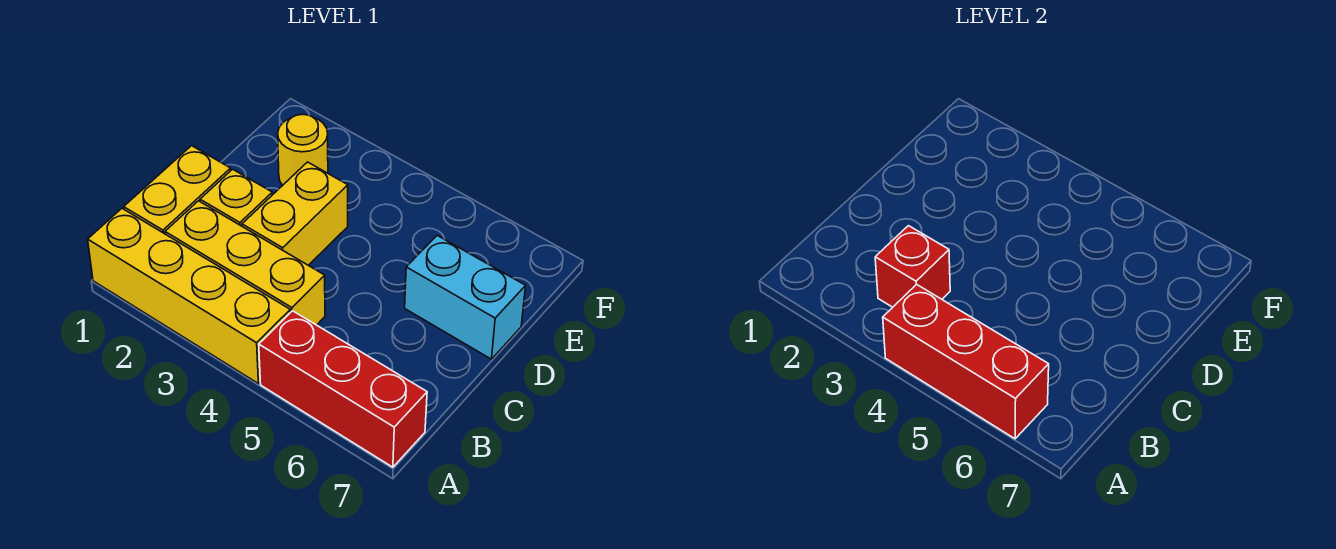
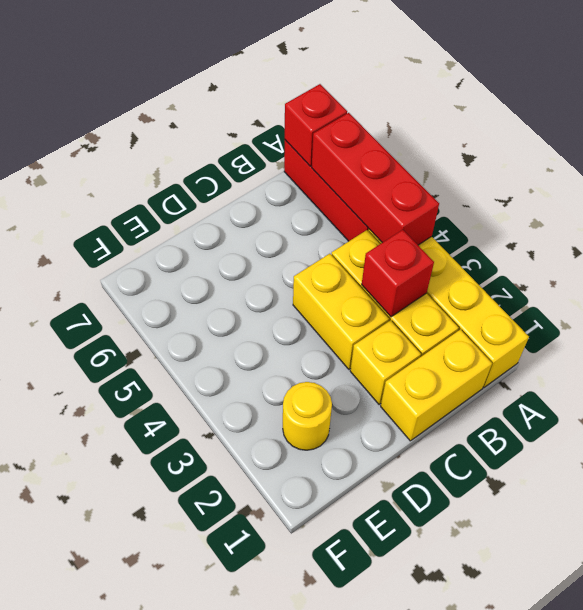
none -> red brick A7 level 2
yellow brick C3:D3 level 1 -> yellow brick C3:C4 level 1
cyan brick D6:D7 level 1 -> none

